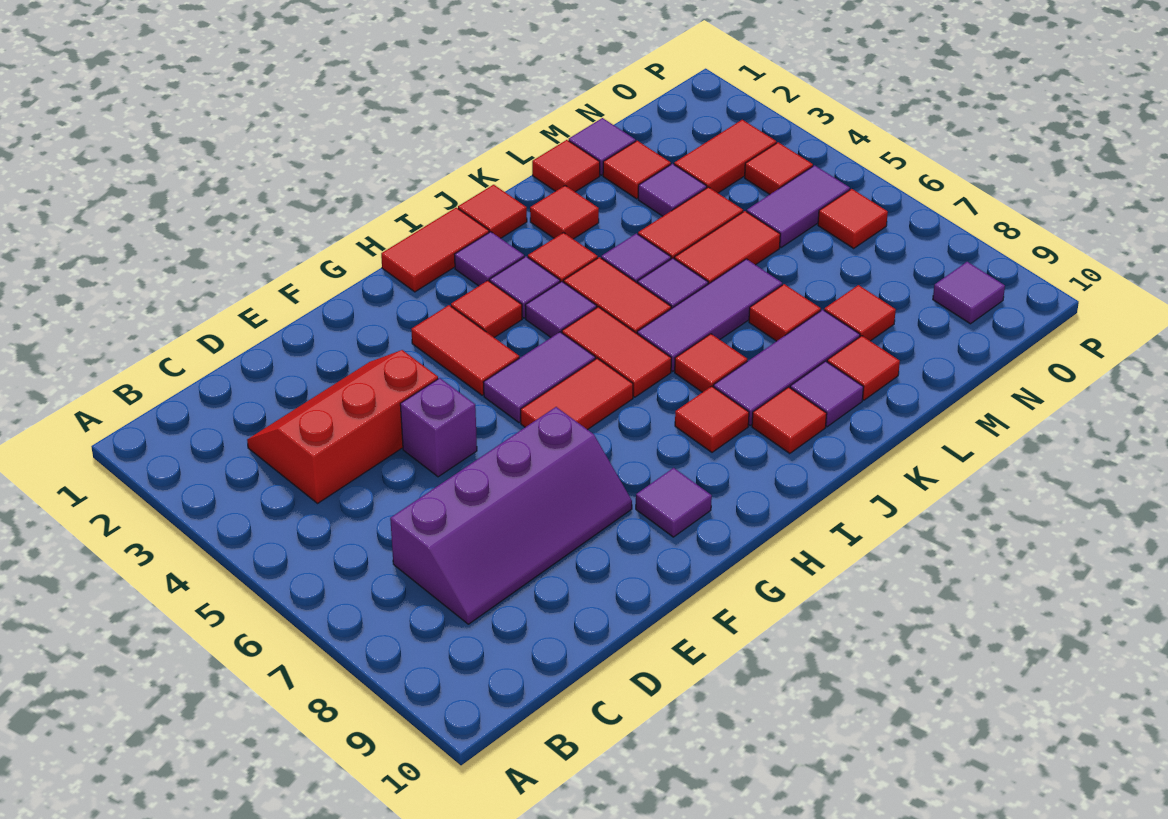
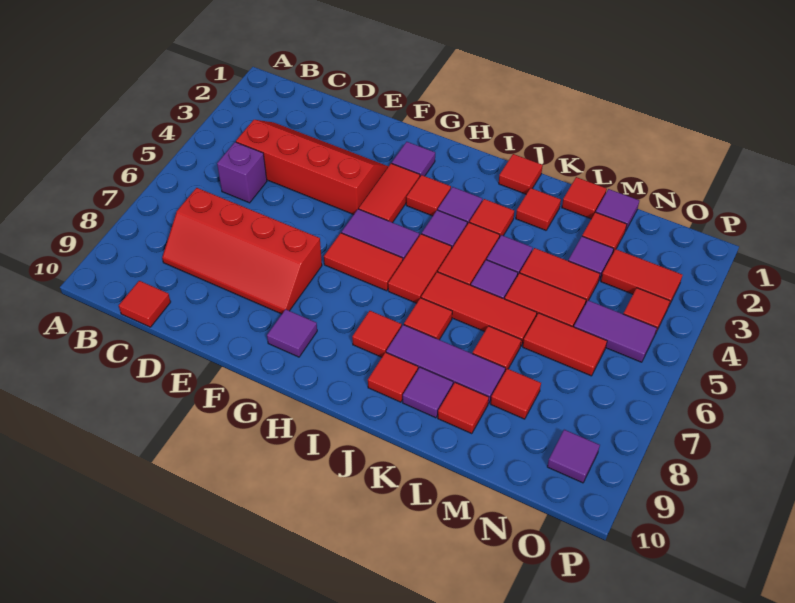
red slope C3:E4 level 1 top 4 -> red slope C3:F4 level 1 top 4
purple slope C7:F8 level 1 top 7 -> red slope C7:F8 level 1 top 7
purple brick E5 level 1 -> purple brick C5 level 1
red tile H1:I1 level 1 -> red tile M6:N6 level 1
purple tile I2 level 1 -> purple tile G2 level 1
purple tile J6:L6 level 1 -> red tile J6:L6 level 1
red tile O6 level 1 -> red tile C10 level 1

